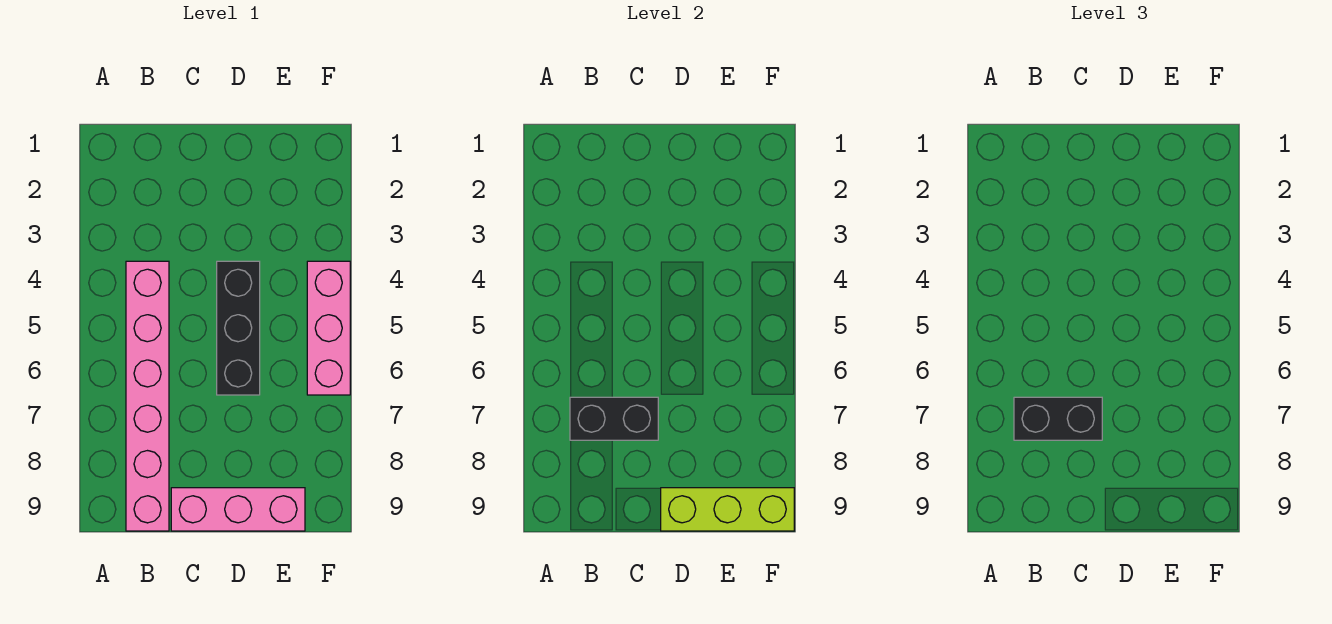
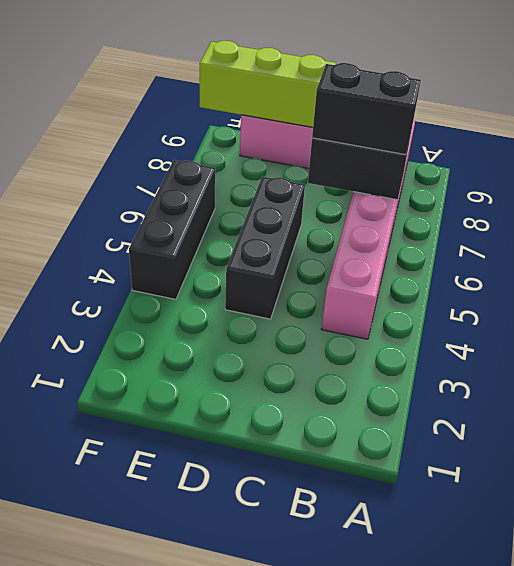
pink brick F4:F6 level 1 -> black brick F4:F6 level 1

